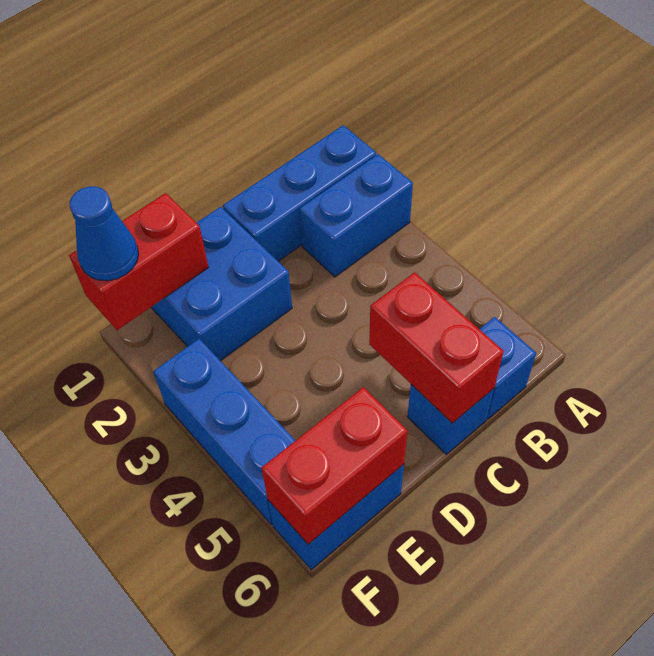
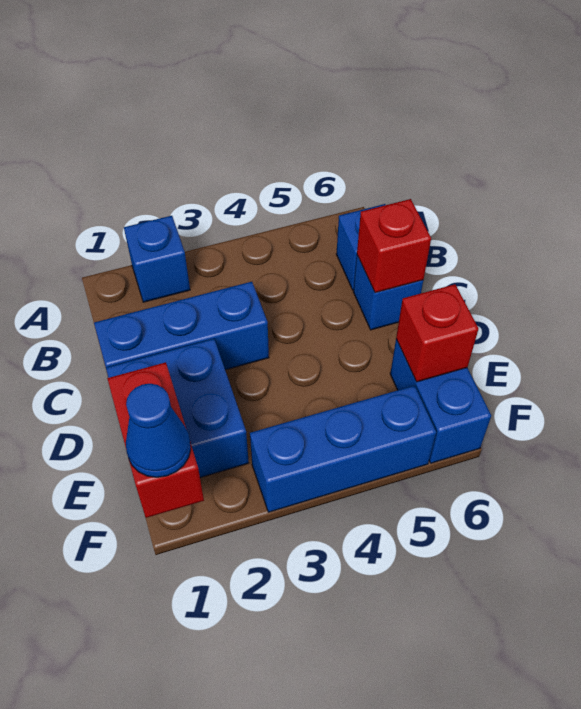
blue brick A1:C1 level 1 -> blue brick C1:C3 level 1
blue brick A2:B2 level 1 -> blue brick A2 level 1
red brick C5:C6 level 2 -> red brick C6 level 2
red brick E6:F6 level 2 -> red brick E6 level 2

